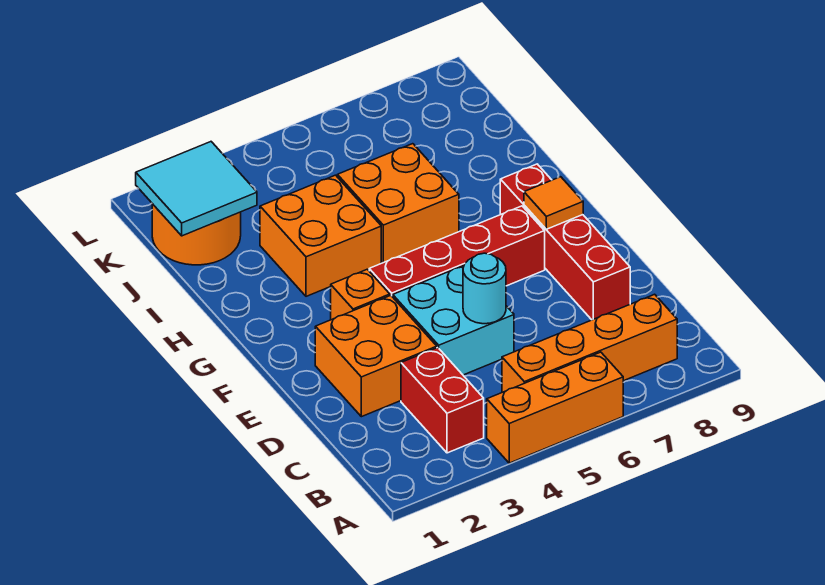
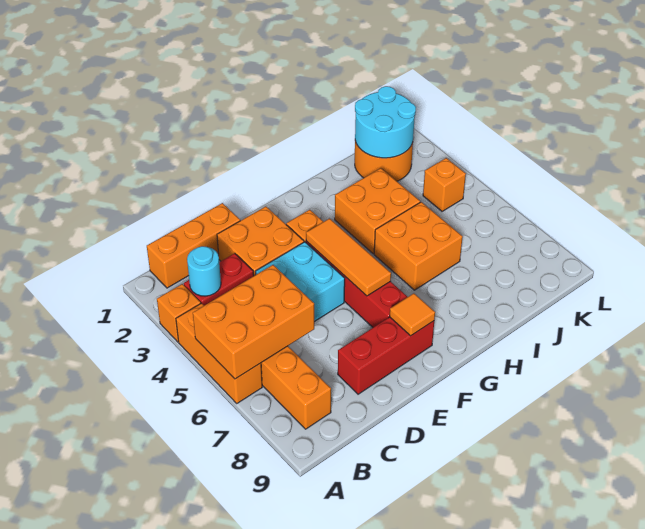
none -> orange brick A3 level 1
none -> orange brick A5:C6 level 2
none -> orange brick B1:D1 level 1
cyan round brick D5 level 2 -> cyan round brick B3 level 2
red brick D8:G8 level 1 -> red brick D8:F8 level 1
none -> orange tile F4:F6 level 2
cyan tile J1:K2 level 2 -> cyan round brick J1:K2 level 2
none -> orange brick K4 level 1

